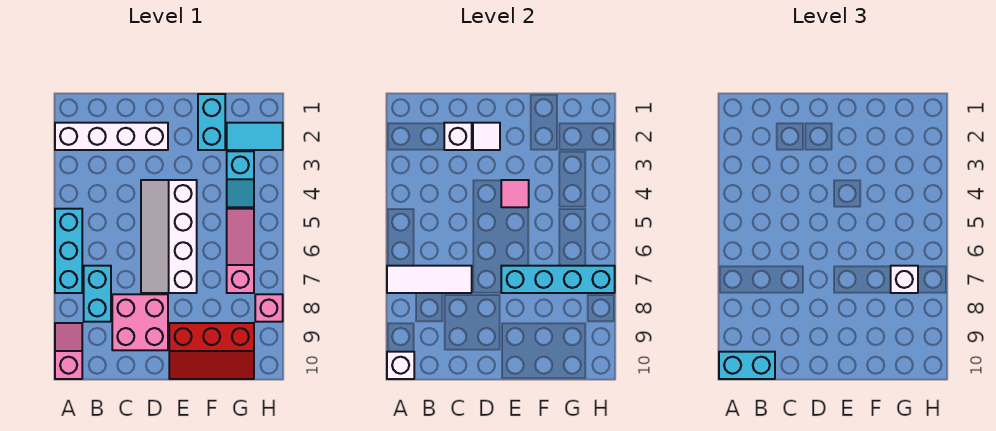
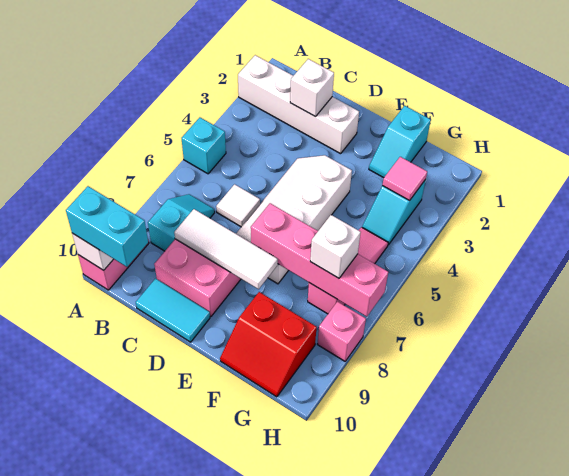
cyan brick A5:A7 level 1 -> cyan brick A5 level 1
white tile A7:C7 level 2 -> white tile C8:E8 level 2
cyan brick B7:B8 level 1 -> cyan slope B7:B8 level 1 top 8
white tile D2 level 2 -> white tile C6 level 1
pink tile E4 level 2 -> pink tile G3 level 2
cyan brick E7:H7 level 2 -> pink brick E7:H7 level 2
red slope E9:G10 level 1 top 9 -> red slope F9:G10 level 1 top 9
cyan brick F1:F2 level 1 -> cyan slope F1:F2 level 1 top 1
cyan tile G2:H2 level 1 -> cyan tile C10:D10 level 1

